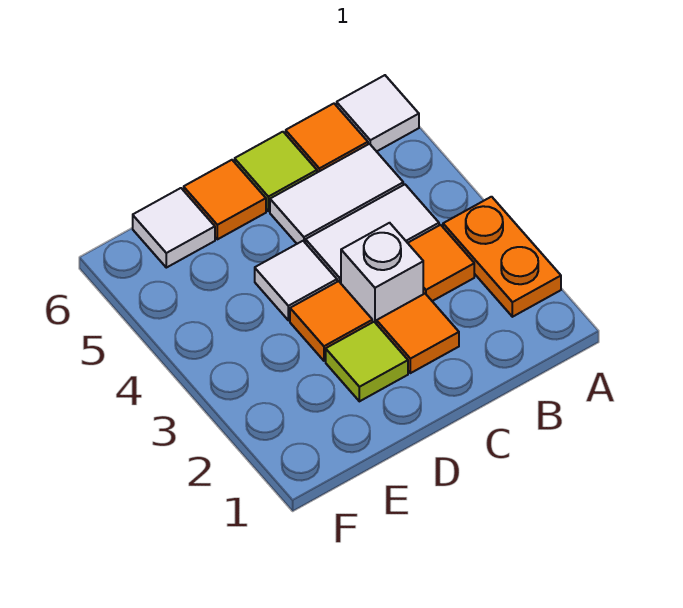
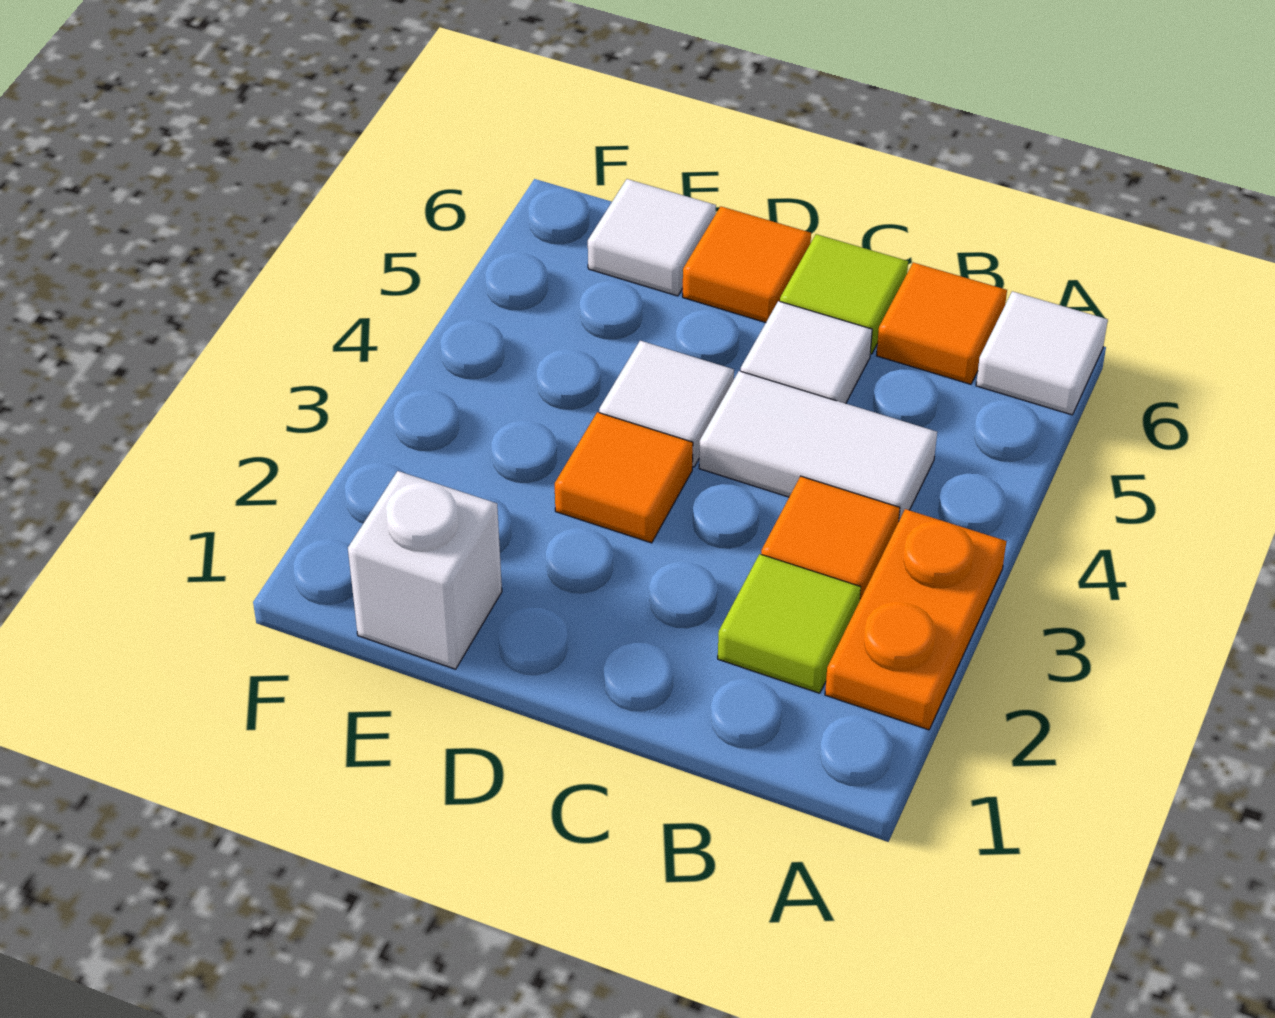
white tile B5:C5 level 1 -> white tile C5 level 1
orange tile C2 level 1 -> none
white brick C3 level 1 -> white brick E1 level 1
lime tile D2 level 1 -> lime tile B2 level 1

